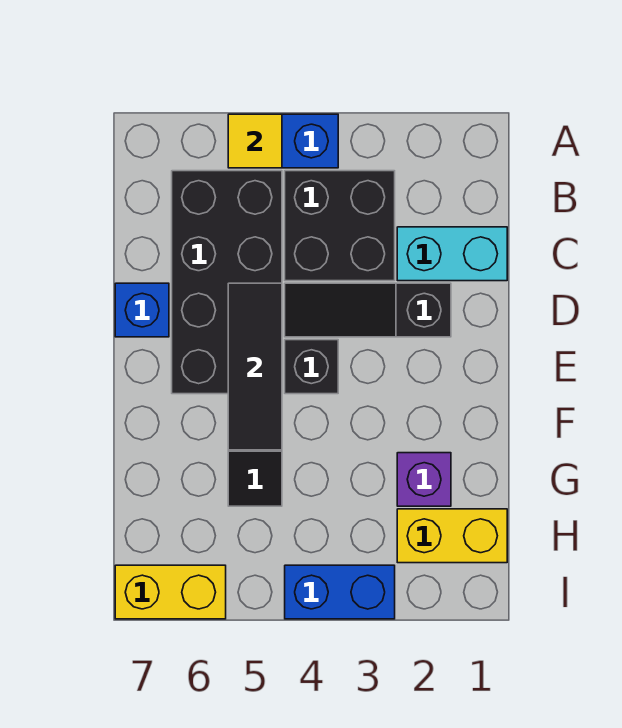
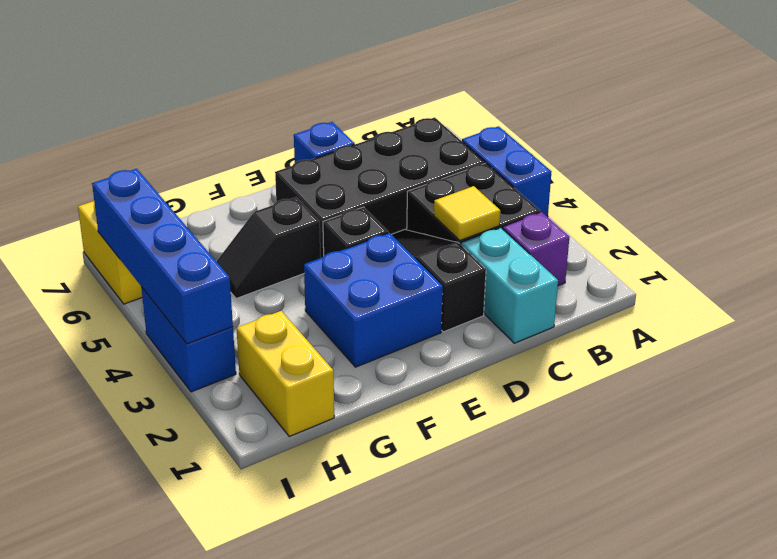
yellow tile A5 level 2 -> yellow tile C3 level 2
black tile D5:F5 level 2 -> none
none -> blue brick E2:F3 level 1
purple brick G2 level 1 -> purple brick B2 level 1
none -> blue brick I3:I6 level 2

